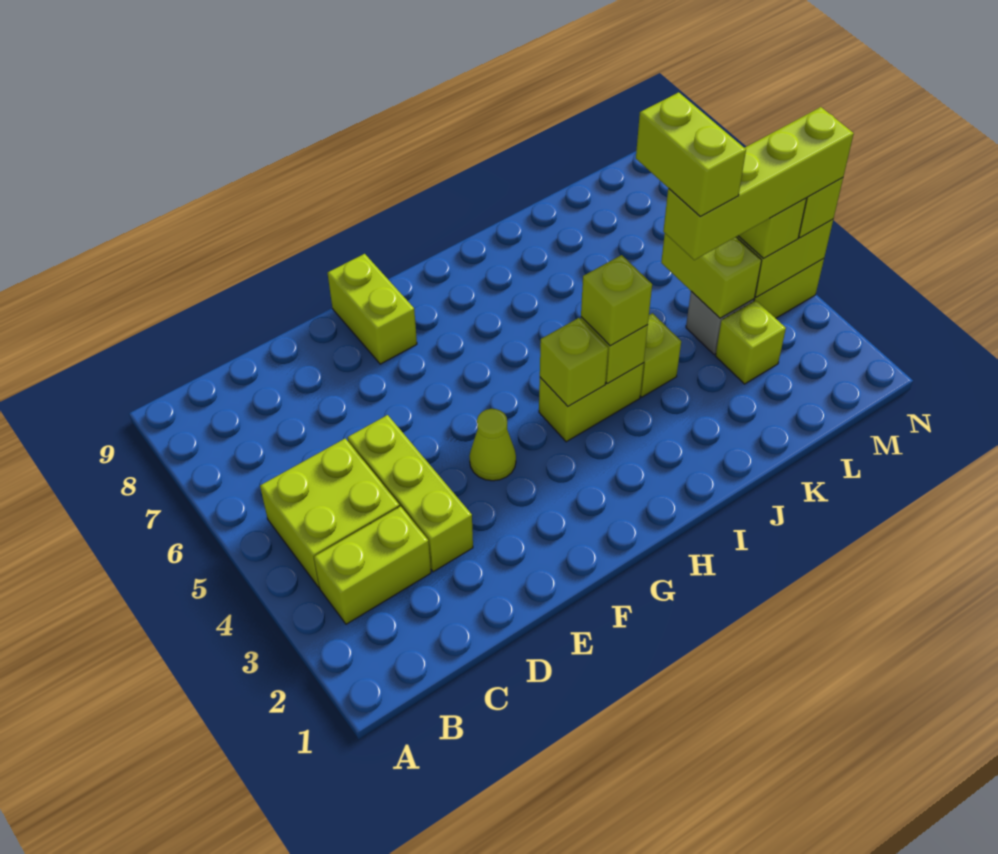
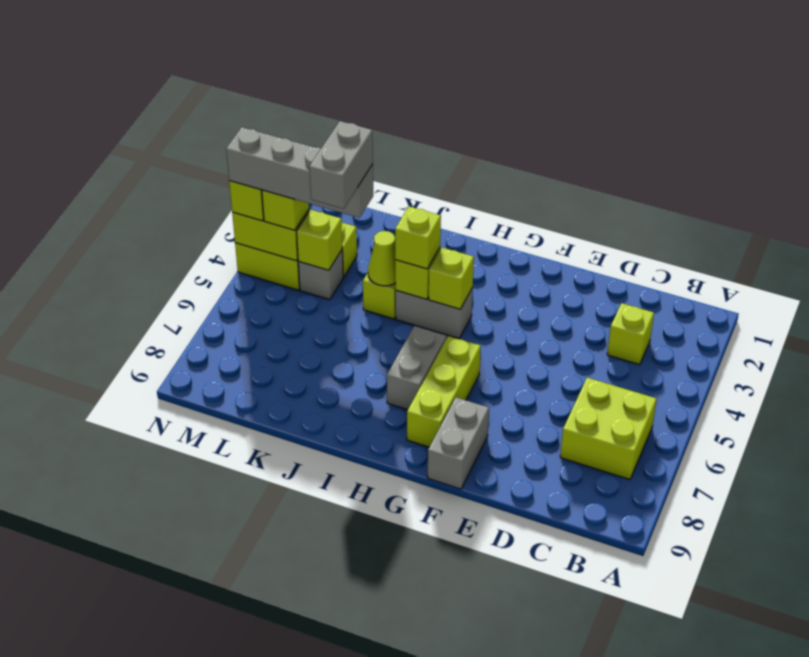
lime brick B3:C3 level 1 -> lime brick C3 level 1
lime brick B4:C5 level 1 -> lime brick B6:C7 level 1
lime brick D3:D5 level 1 -> lime brick G6:G8 level 1
lime cone F4 level 1 -> lime cone J4 level 2
lime brick F8:F9 level 1 -> grey brick F8:F9 level 1
lime brick H4:I4 level 1 -> grey brick H4:I4 level 1
none -> grey brick H6:H7 level 1
lime brick K4:N4 level 4 -> grey brick K4:N4 level 4
lime brick K4:K5 level 5 -> grey brick K4:K5 level 5
lime brick L4:L5 level 2 -> lime brick L4 level 2

